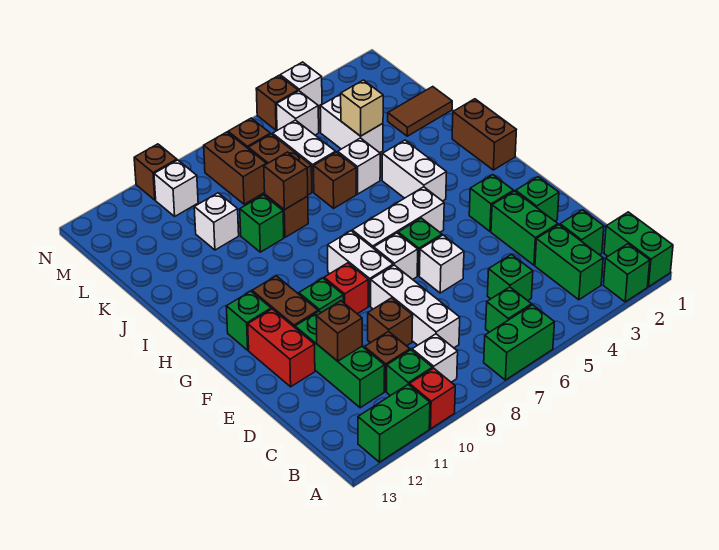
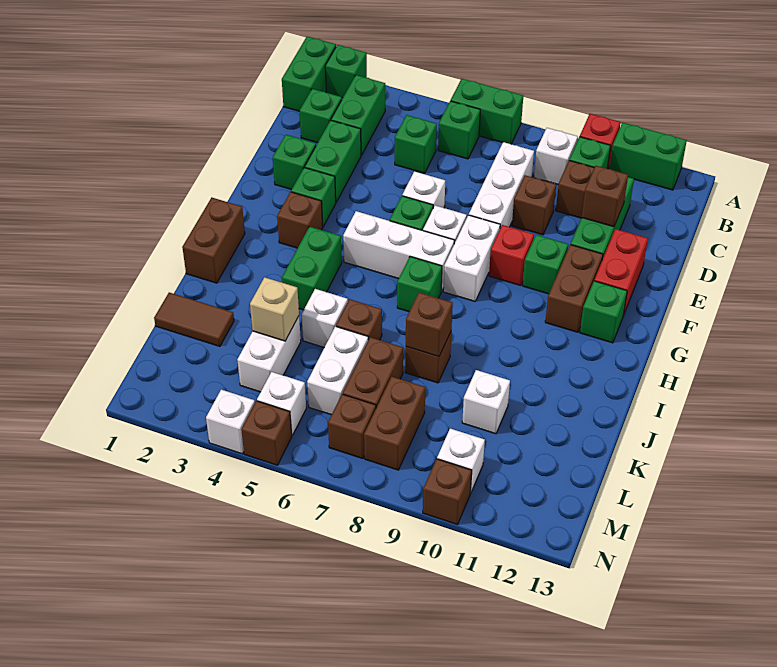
none -> brown brick G3 level 1
white brick H4:I4 level 1 -> green brick H4:I4 level 1
green brick J9 level 1 -> green brick H7 level 1

